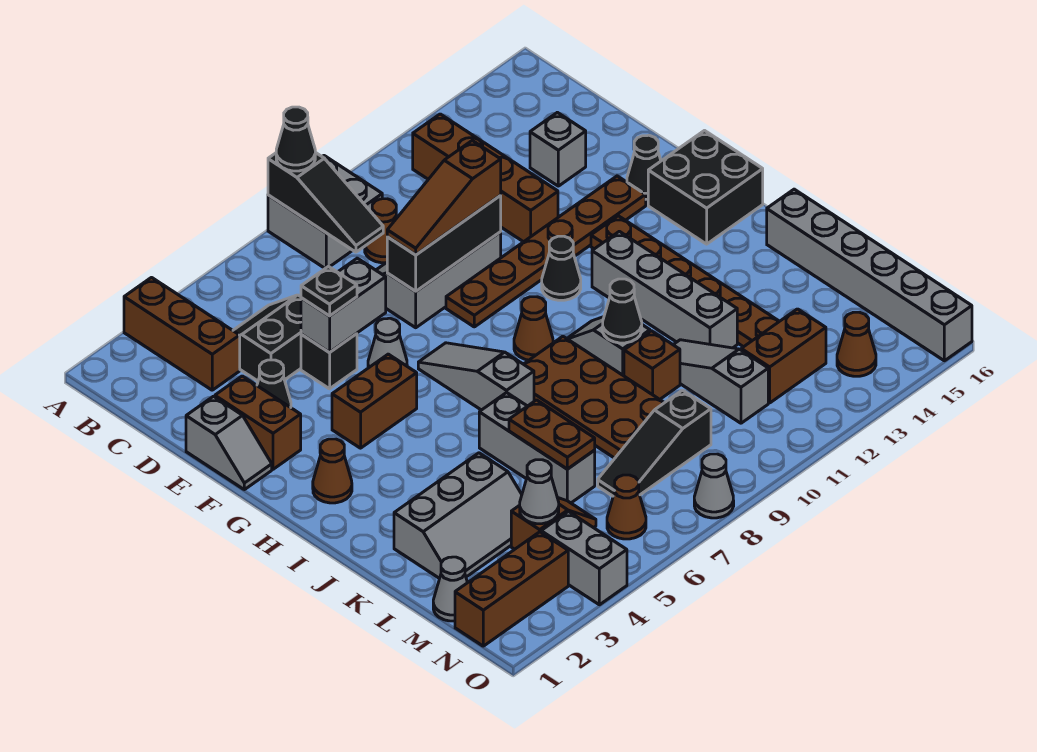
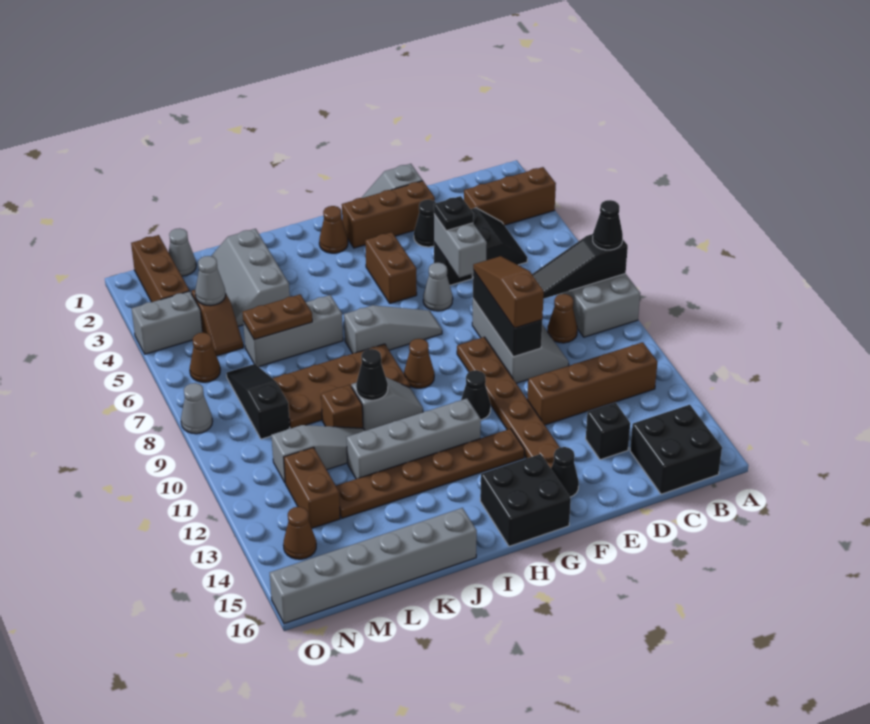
none -> black brick B15:C16 level 1
grey brick D14 level 1 -> black brick D14 level 1
brown brick E2:F2 level 1 -> brown brick E2:G2 level 1

